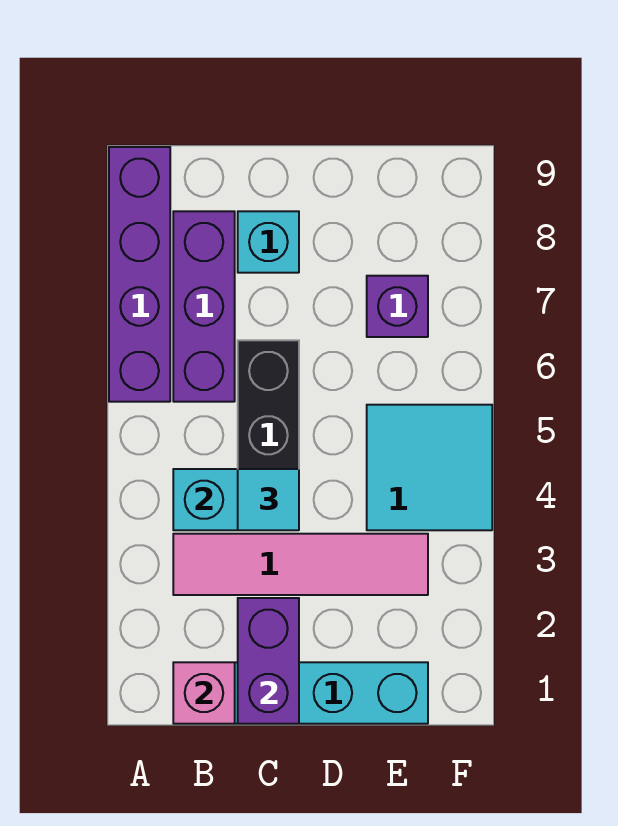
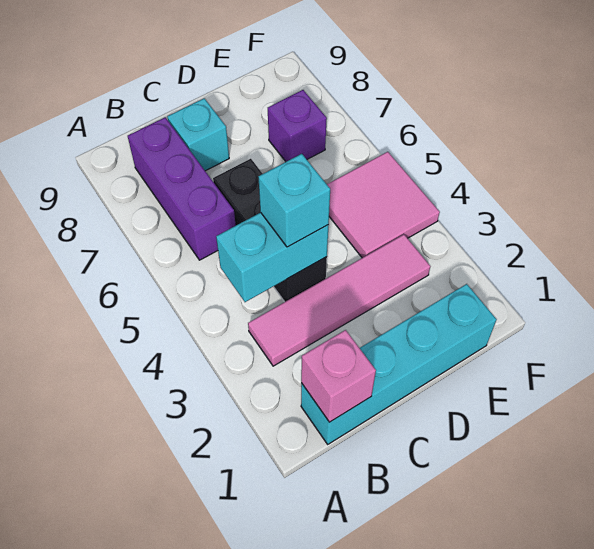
purple brick A6:A9 level 1 -> none
purple brick C1:C2 level 2 -> none
cyan tile C4 level 3 -> cyan brick C4 level 3
cyan tile E4:F5 level 1 -> pink tile E4:F5 level 1

